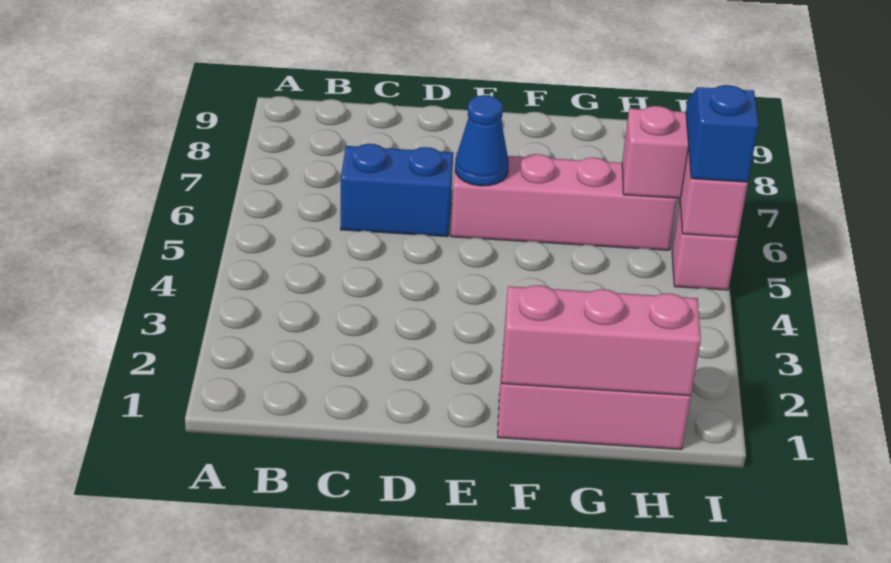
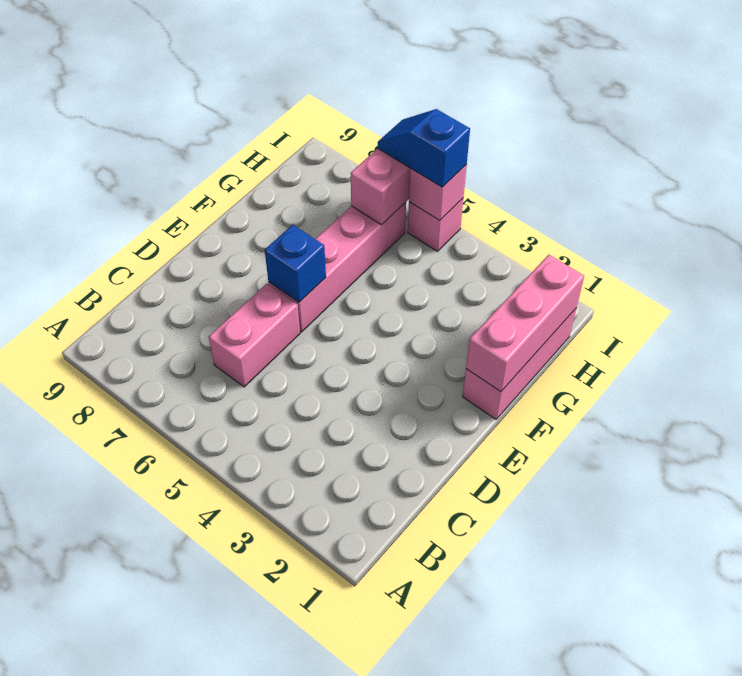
blue brick C6:D6 level 1 -> pink brick C6:D6 level 1
blue cone E6 level 2 -> blue brick E6 level 2

